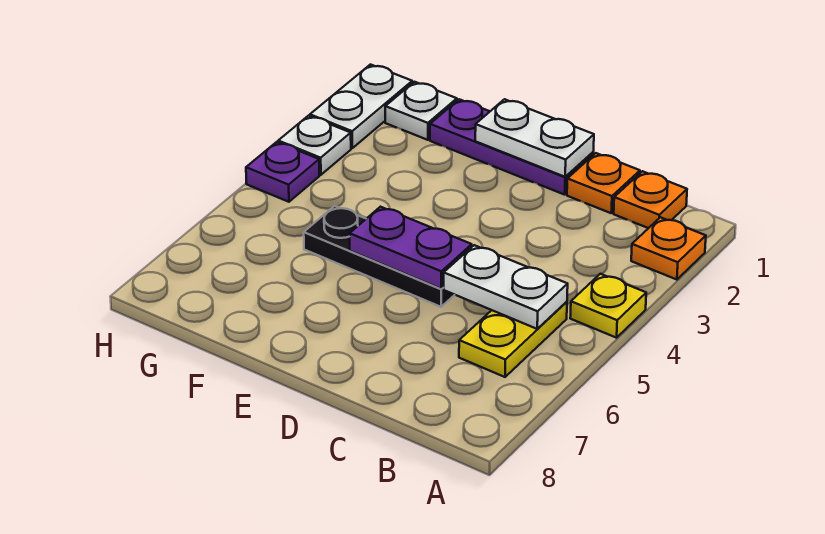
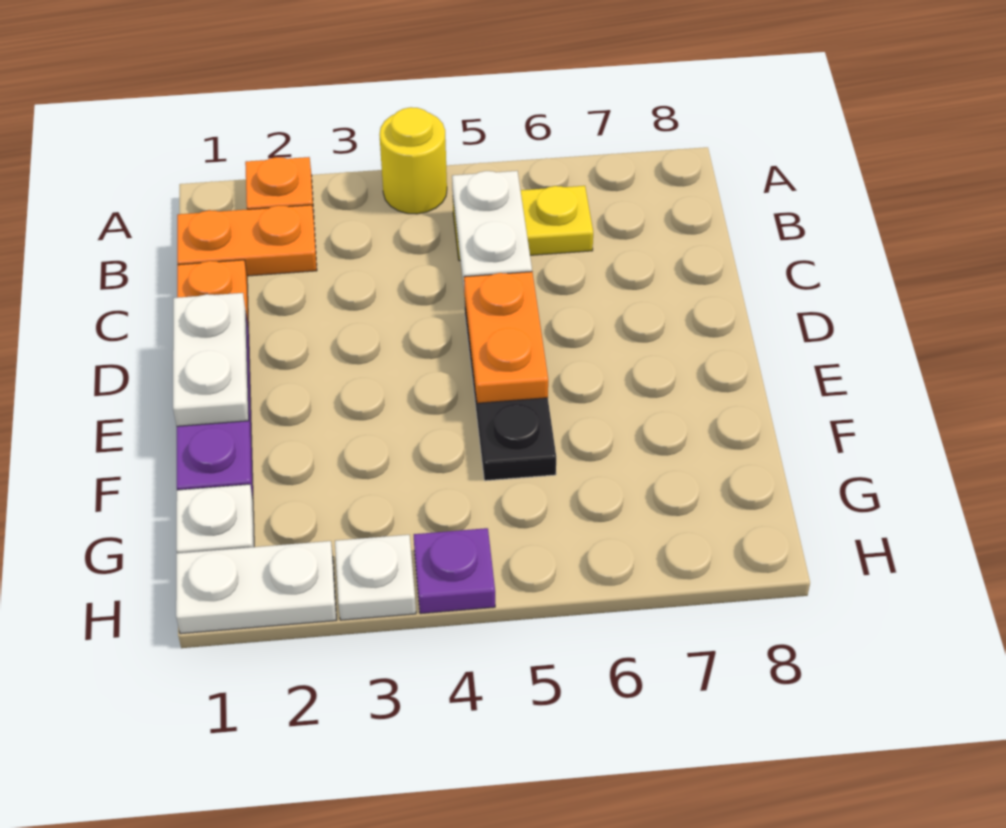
yellow plate A4 level 1 -> yellow round brick A4 level 1
orange plate B1 level 1 -> orange plate B1:B2 level 1
purple plate D5:E5 level 2 -> orange plate D5:E5 level 2

